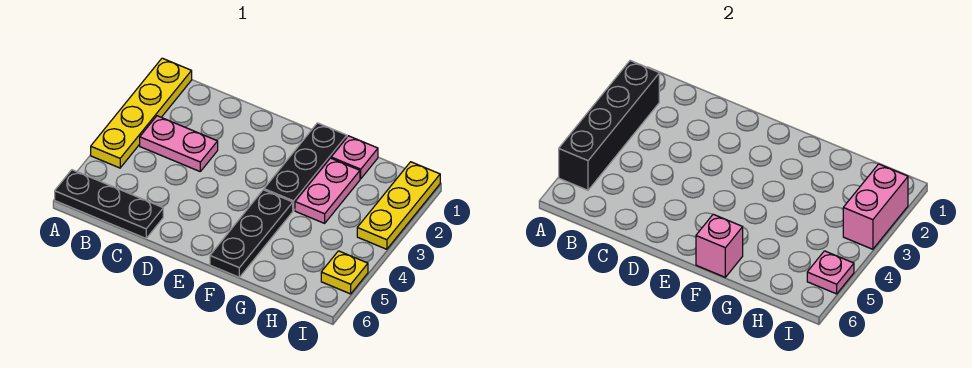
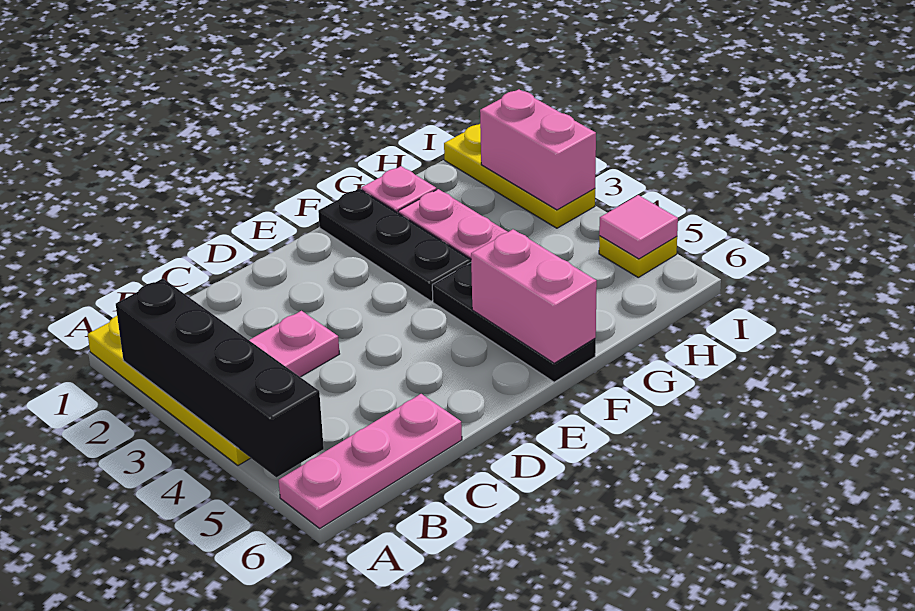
black plate A6:C6 level 1 -> pink plate A6:C6 level 1
pink brick F6 level 2 -> pink brick F5:F6 level 2
pink plate I5 level 2 -> pink tile I5 level 2

